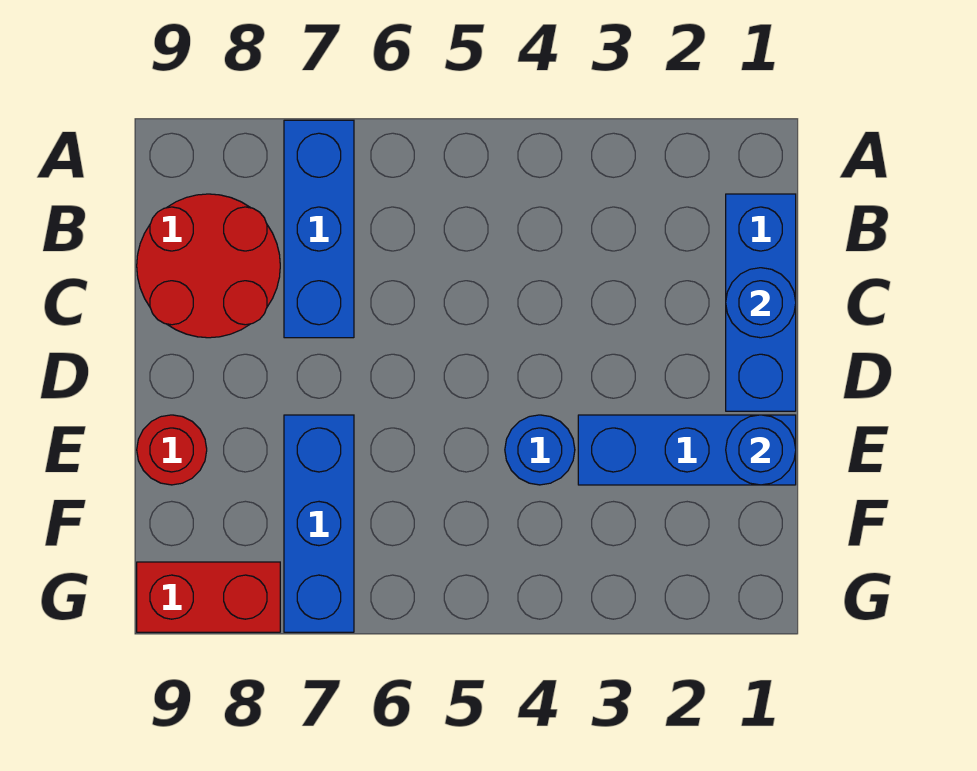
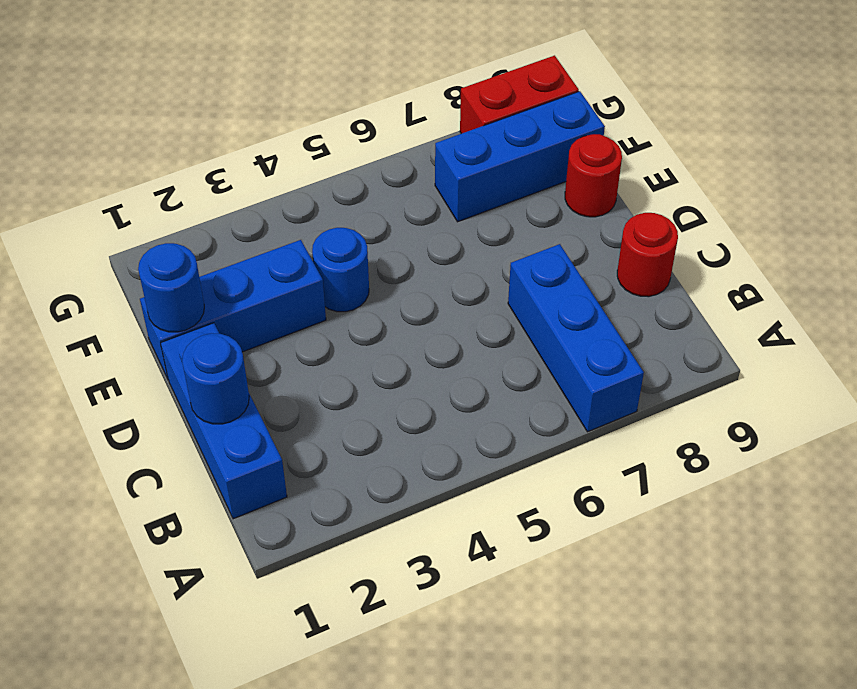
red round brick B8:C9 level 1 -> red round brick C9 level 1
blue brick E7:G7 level 1 -> blue brick F7:F9 level 1

